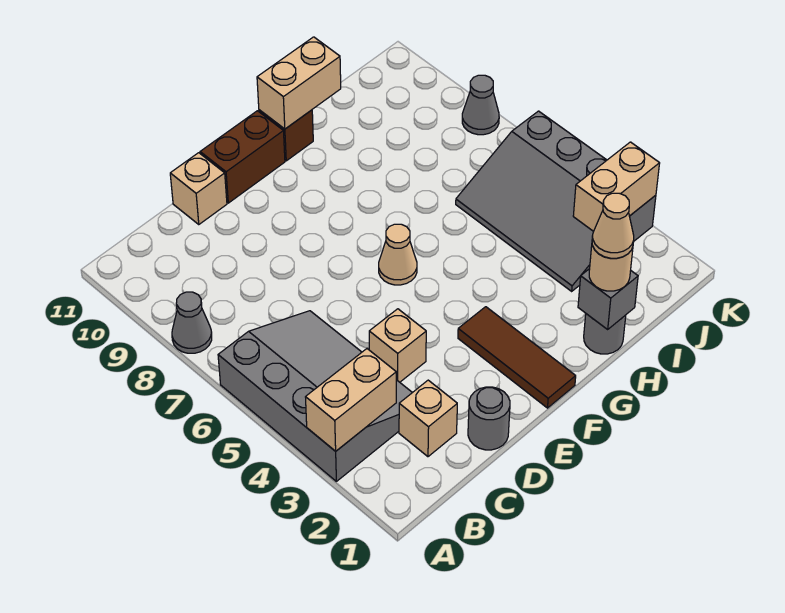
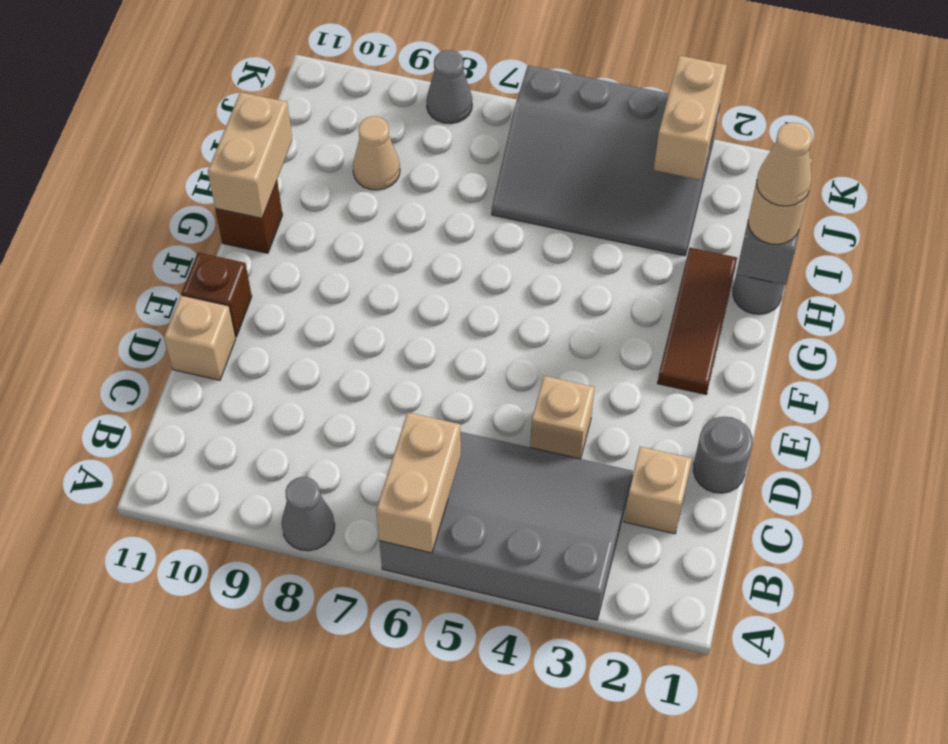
tan brick A3:B3 level 2 -> tan brick A6:B6 level 2
brown brick E11:F11 level 1 -> brown brick E11 level 1
brown tile F1:F3 level 1 -> brown tile F2:H2 level 1
tan cone F6 level 1 -> tan cone I9 level 1

